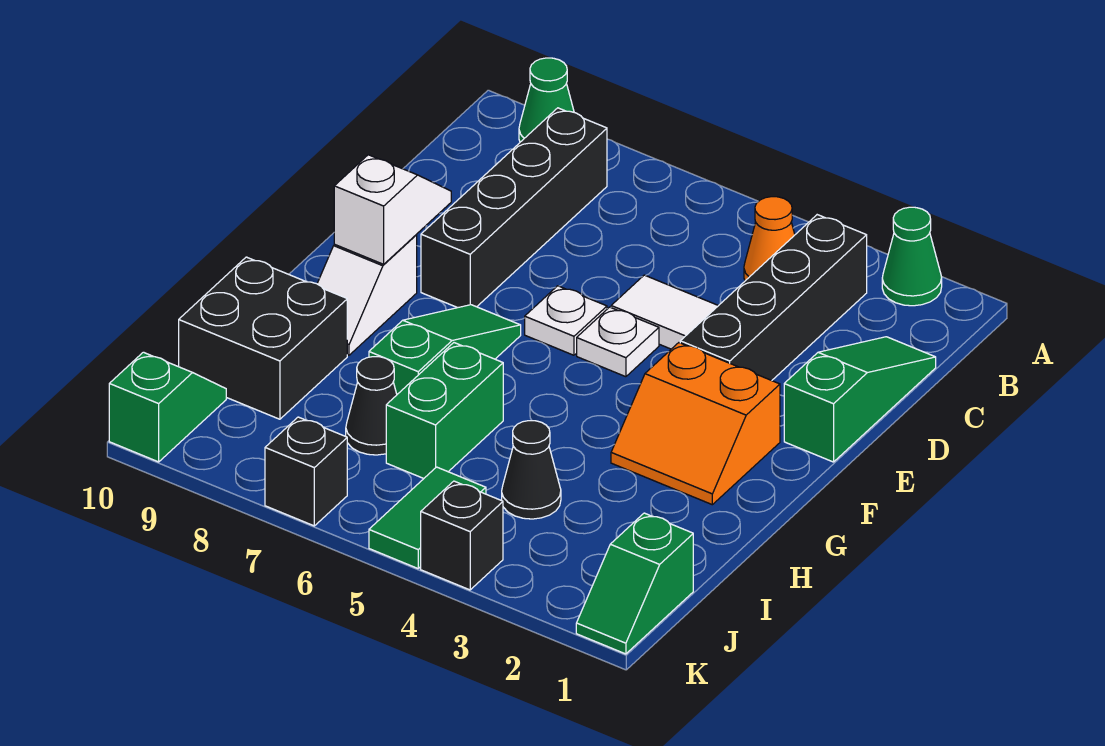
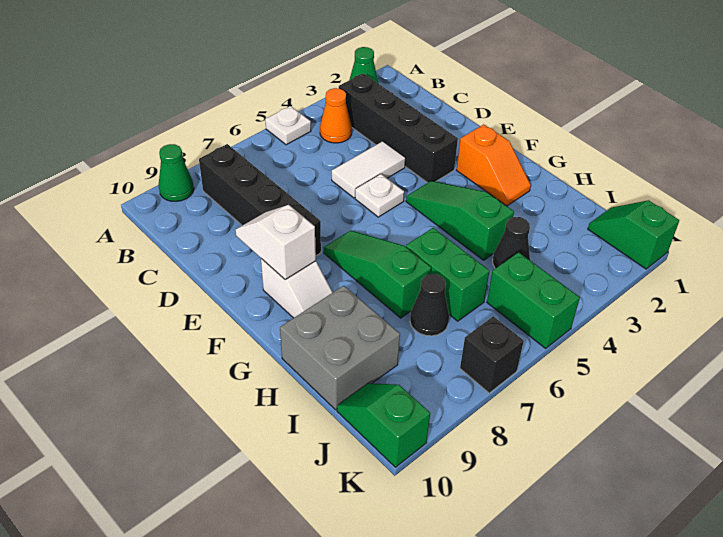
green slope C1:E1 level 1 top E -> green slope F4:H4 level 1 top H
white plate E6 level 1 -> white plate A5 level 1
orange slope F2:G3 level 1 top F -> orange slope F2:G2 level 1 top F
black brick H9:I10 level 1 -> grey brick H9:I10 level 1
green slope J1:K1 level 1 top J -> green slope J1:K1 level 1 top K
green tile J5:K5 level 1 -> green brick J5:K5 level 1
black brick K4 level 1 -> none

